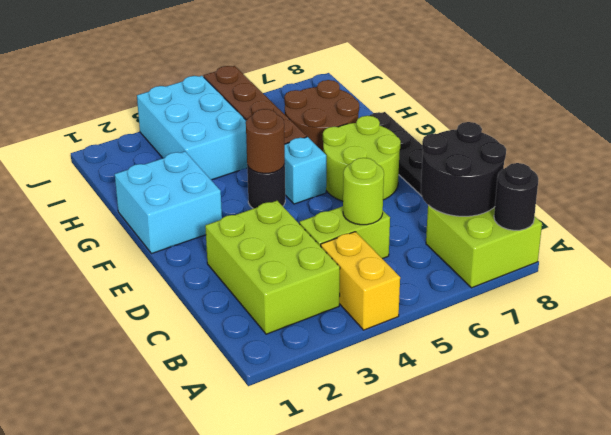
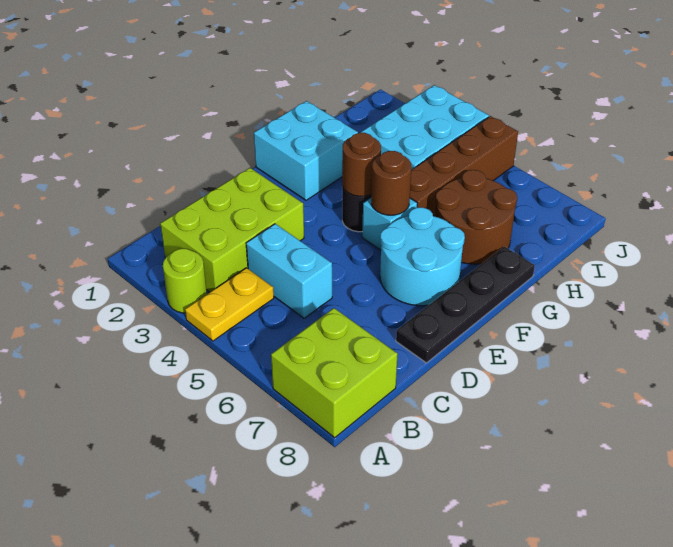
yellow brick A4:B4 level 1 -> yellow plate A4:B4 level 1
black round brick A8 level 2 -> none
black round brick B7:C8 level 2 -> none
lime brick C4:C5 level 1 -> cyan brick C4:C5 level 1
lime round brick C5 level 2 -> lime round brick A3 level 1
lime round brick E6:F7 level 1 -> cyan round brick E6:F7 level 1
none -> brown round brick F5 level 2

